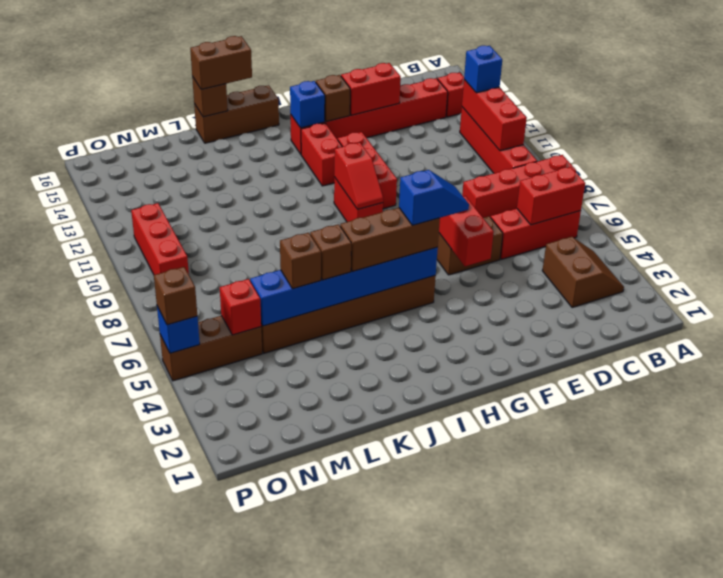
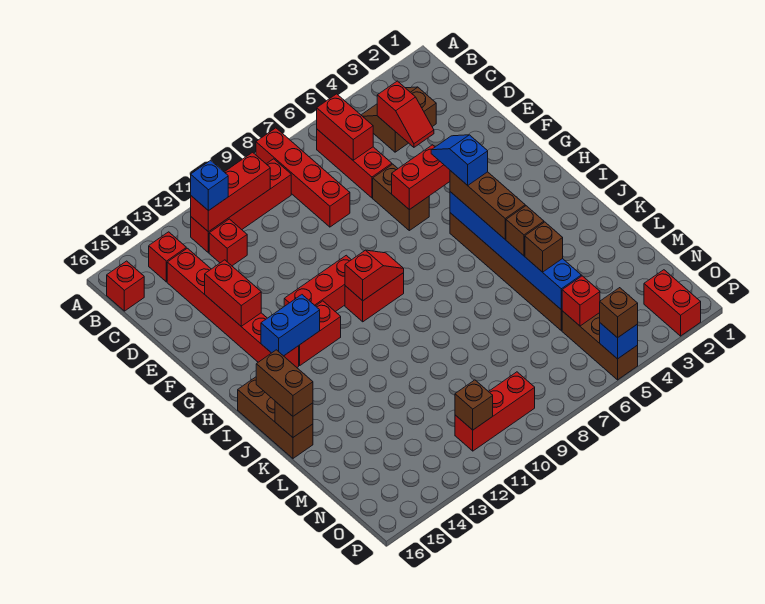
none -> red brick B16 level 1
none -> red slope C4:D4 level 2 top C
none -> red brick C12 level 1
brown brick G14 level 2 -> brown brick O11 level 2
blue brick H14 level 2 -> blue brick H13:H14 level 2
none -> red brick O2:P2 level 1

